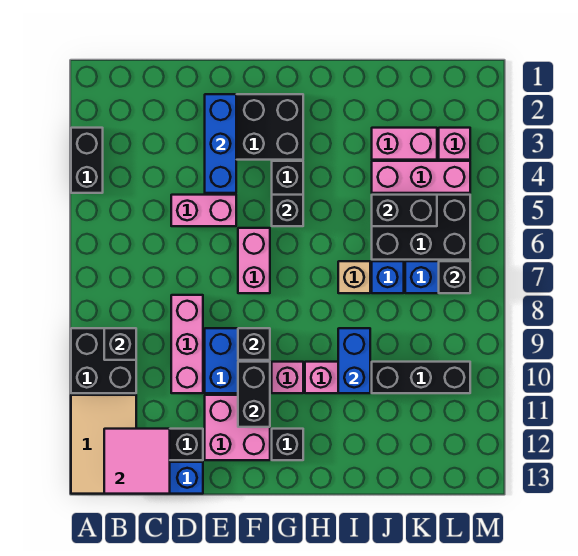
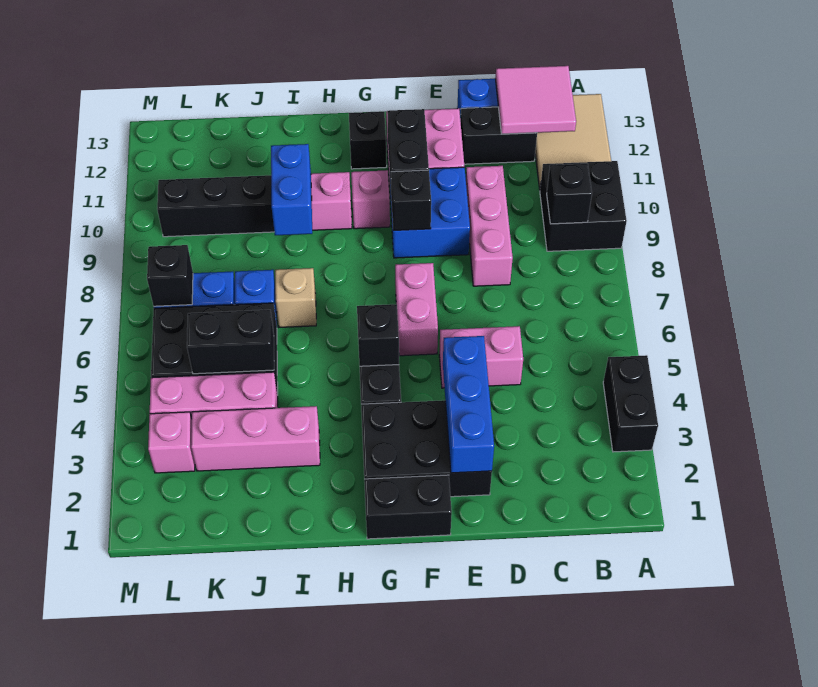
none -> black brick F1:G1 level 1
pink brick J3:K3 level 1 -> pink brick I3:K3 level 1

